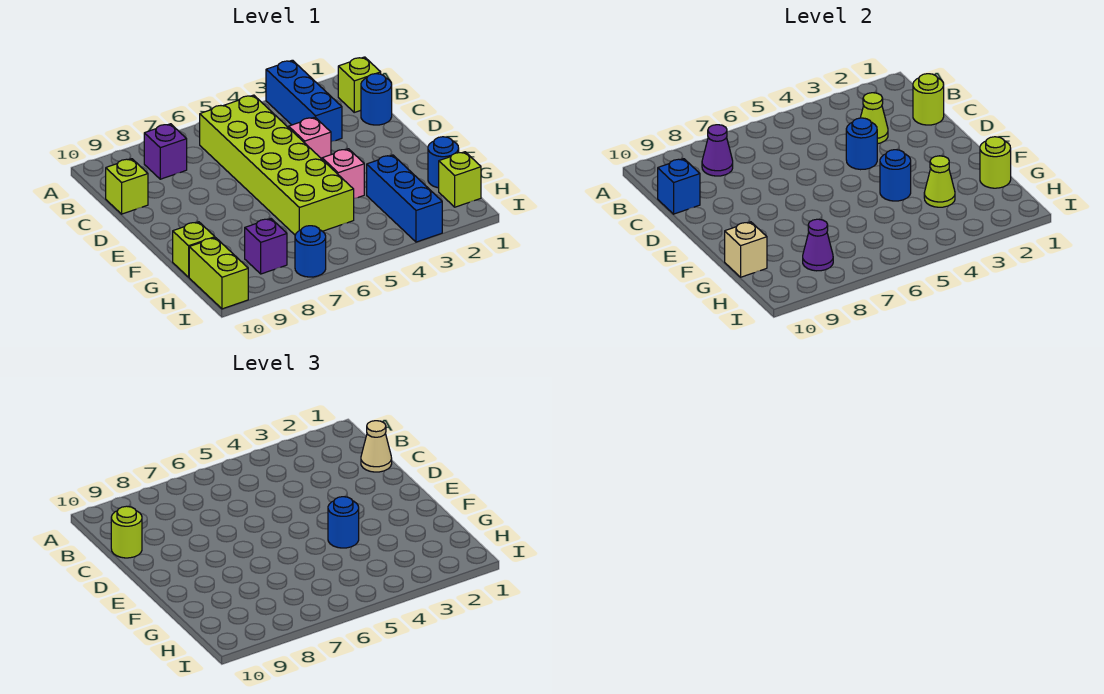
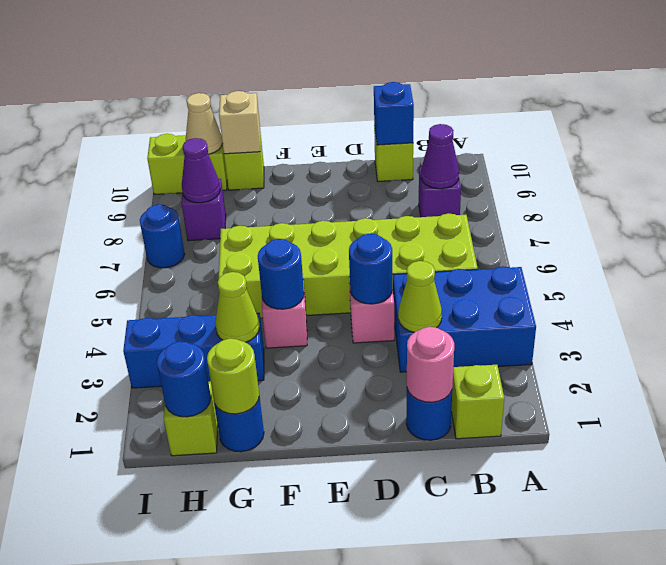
blue brick A3:C3 level 1 -> blue brick A3:C4 level 1
lime round brick C1 level 2 -> pink round brick C1 level 2
tan cone C1 level 3 -> tan cone H10 level 2
lime round brick C10 level 3 -> none
blue round brick F4 level 3 -> blue round brick H1 level 2

